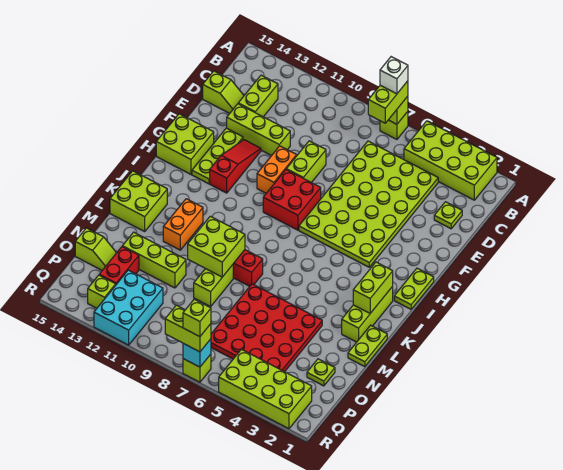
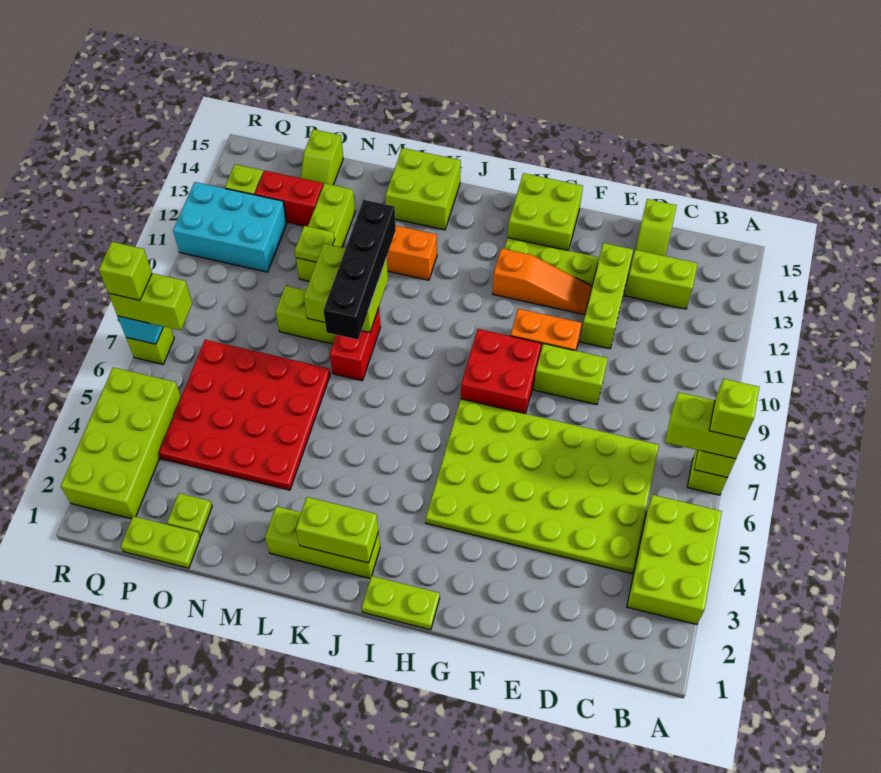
lime brick A2:B5 level 1 -> lime brick A3:B5 level 1
white brick A7 level 4 -> lime brick A7 level 4
lime plate D2 level 1 -> lime plate N11 level 2
red slope F12:H12 level 1 top H -> orange slope F12:H12 level 1 top H
lime plate L1:M1 level 1 -> lime plate O1:P1 level 1
none -> black brick L8:L11 level 3
lime brick R7:R8 level 3 -> lime brick Q7:R7 level 3

